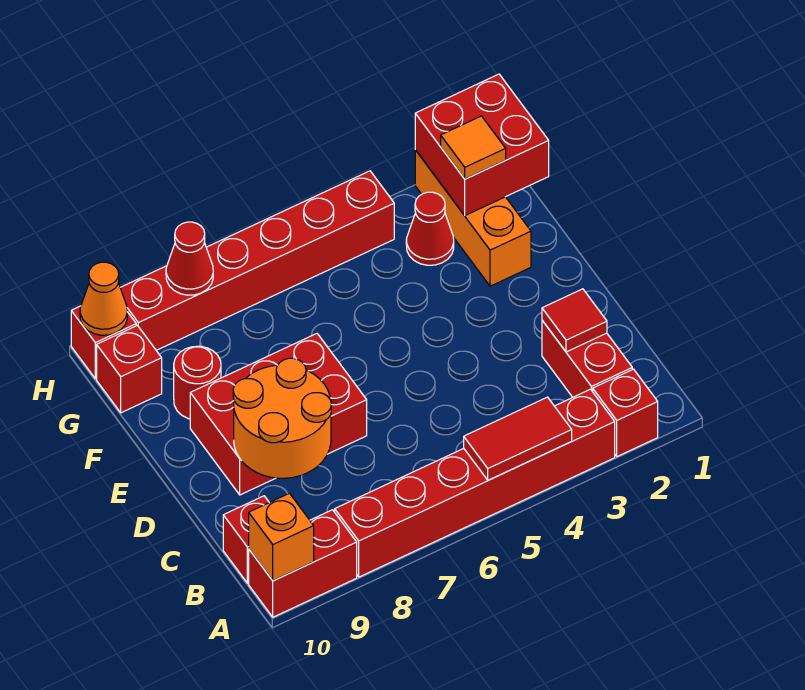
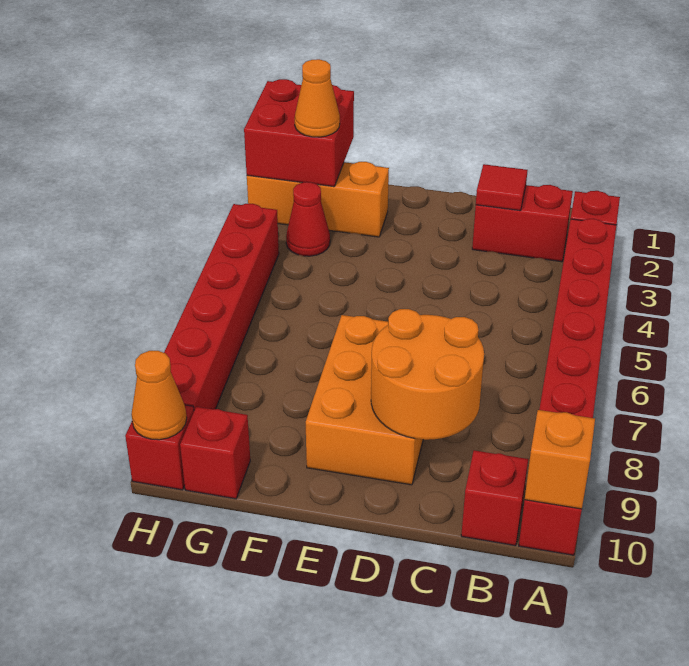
red tile A4:A5 level 2 -> none
red brick D7:E9 level 1 -> orange brick D7:E9 level 1
red round brick F9 level 1 -> none
orange tile G2 level 3 -> orange cone G2 level 3
red cone H8 level 2 -> none

